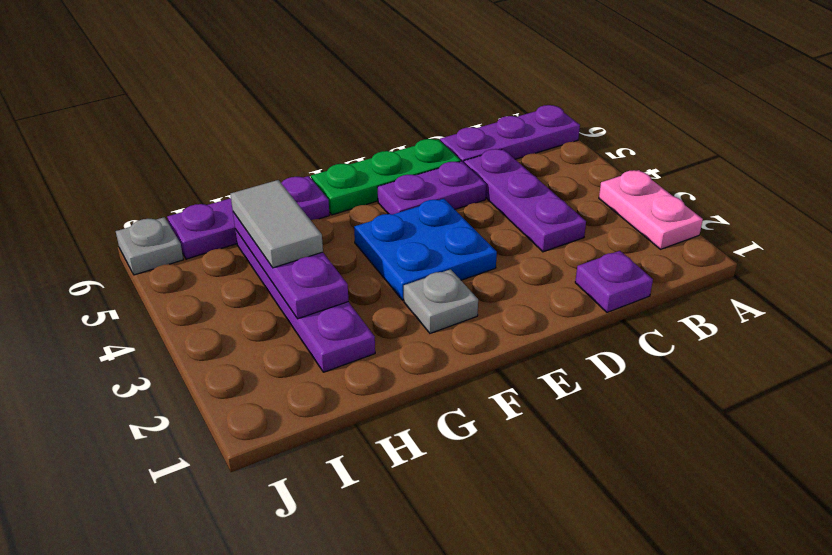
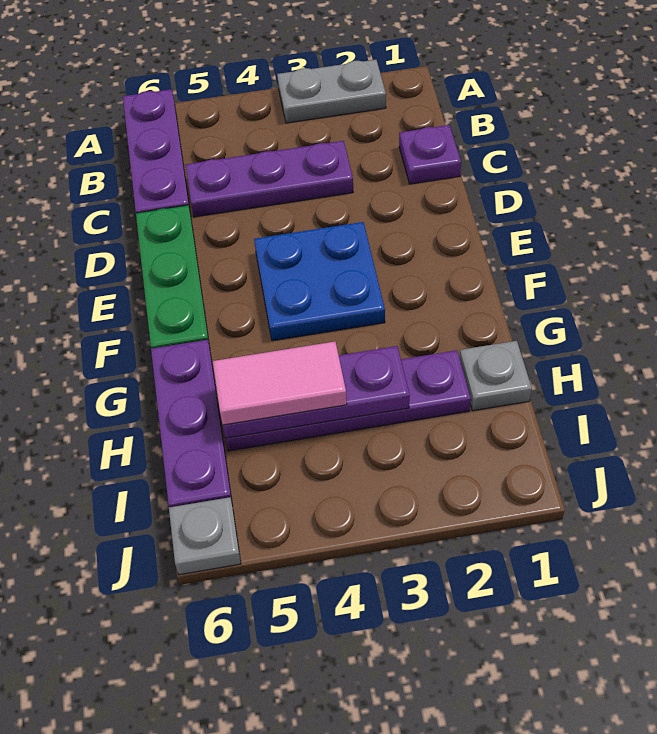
pink plate A2:A3 level 1 -> grey plate A2:A3 level 1
purple plate D5:E5 level 1 -> none
grey plate F2 level 1 -> grey plate H1 level 1
grey tile H4:H5 level 3 -> pink tile H4:H5 level 3

